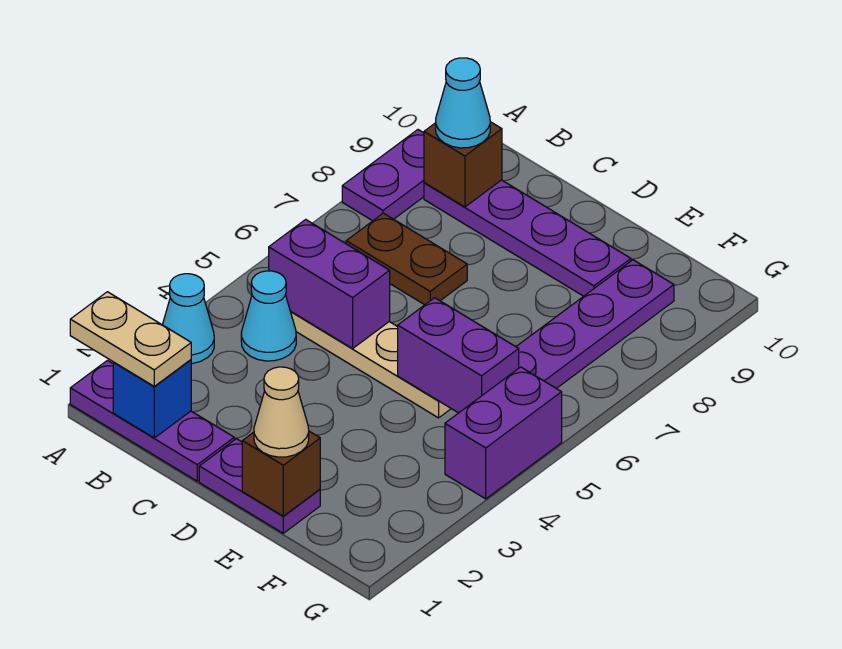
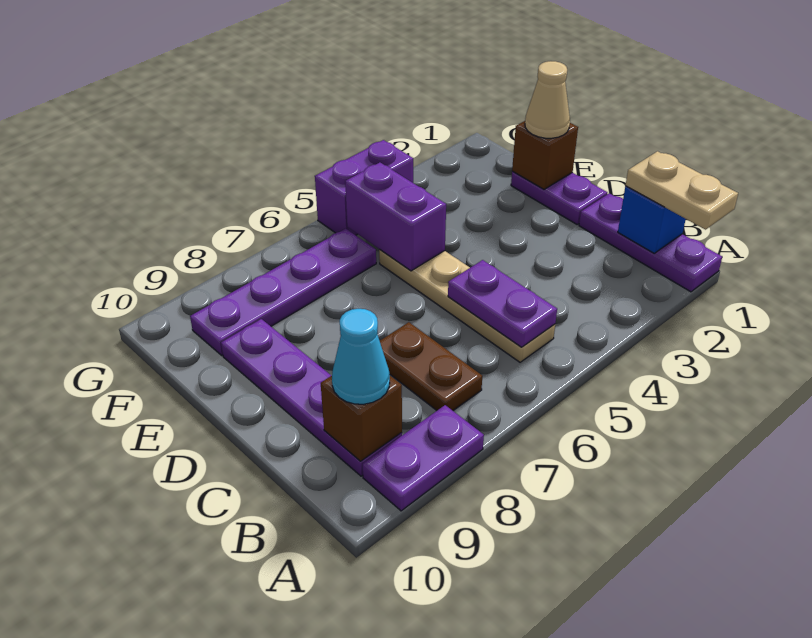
cyan cone A3 level 1 -> none
cyan cone B4 level 1 -> none
purple brick B5:C5 level 2 -> purple plate B5:C5 level 2

